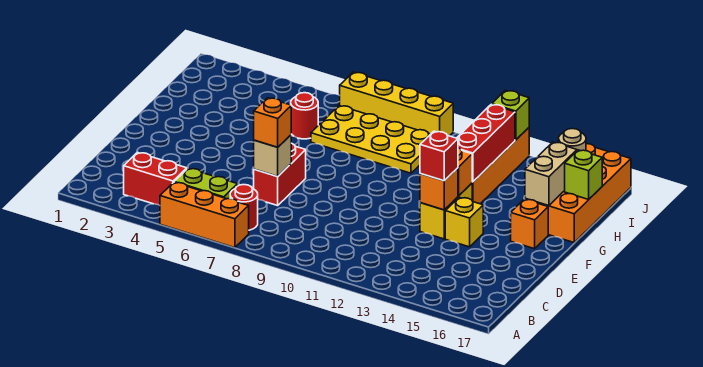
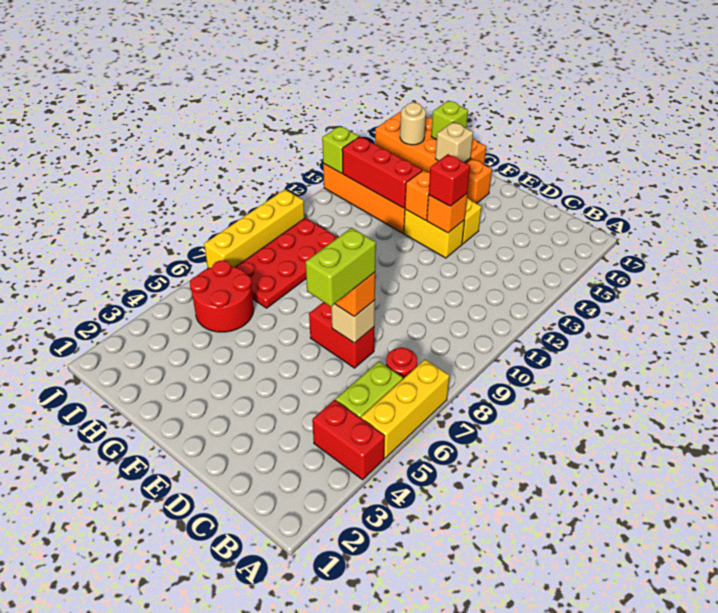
orange brick A5:A7 level 1 -> yellow brick A5:A7 level 1
red brick B3:B4 level 1 -> red brick A4:B4 level 1
none -> lime brick D6:D7 level 4
tan brick G16:H16 level 2 -> tan brick G16 level 2
red round brick H6 level 1 -> red round brick H5:I6 level 1
yellow plate H7:I10 level 1 -> red plate H7:I10 level 1

